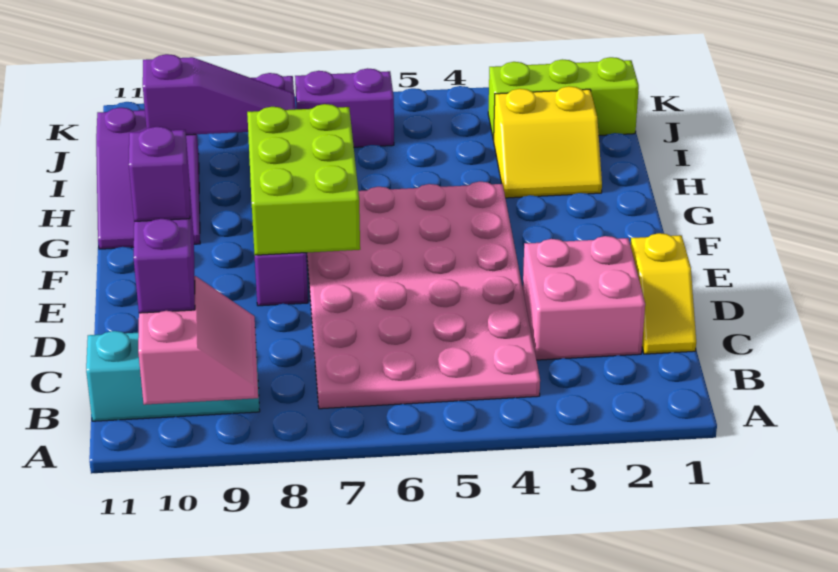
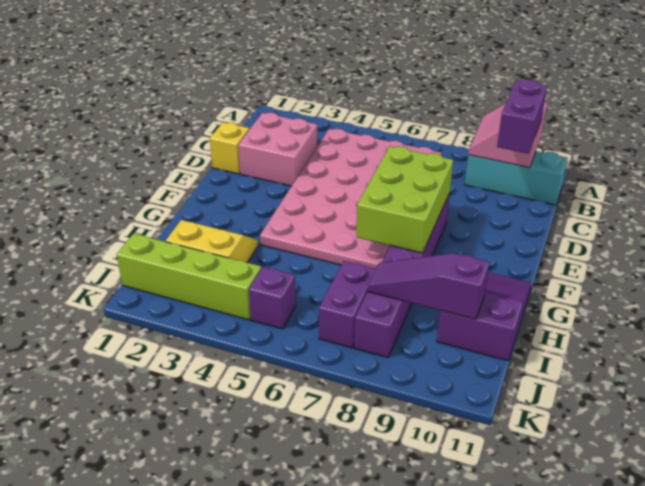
purple brick C10 level 4 -> purple brick J5 level 1
lime brick J1:J3 level 1 -> lime brick J1:J4 level 1
purple brick J6:J7 level 1 -> purple brick I7:J7 level 1

